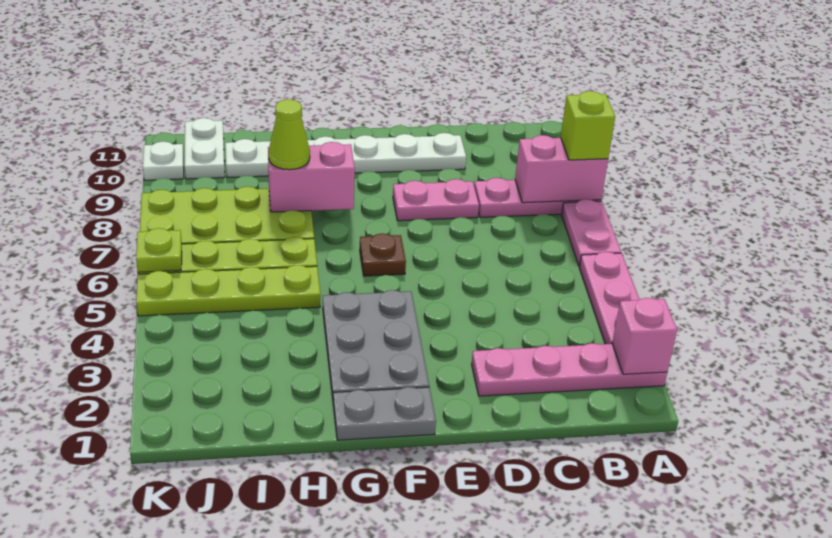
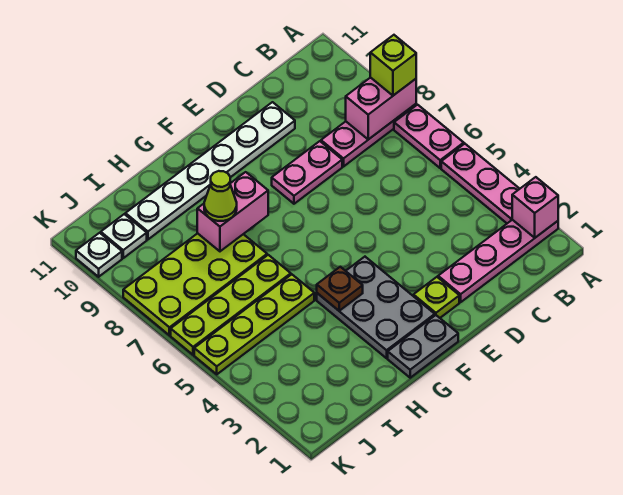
brown plate F6 level 1 -> brown plate G4 level 2
white plate J10:J11 level 1 -> white plate J10 level 1
lime plate K6 level 2 -> lime plate E2 level 1

